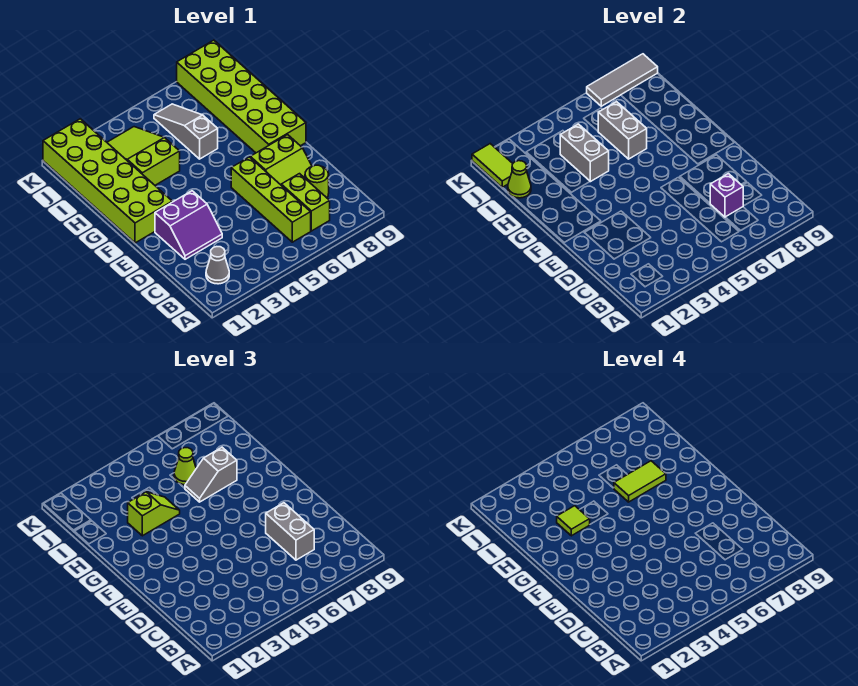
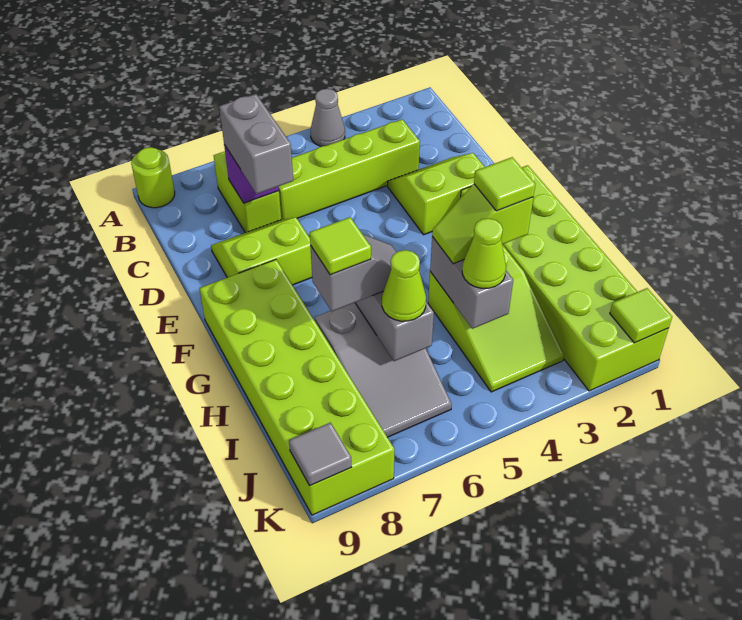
grey cone B2 level 1 -> grey cone A4 level 1
lime brick B6:E6 level 1 -> lime brick C3:C6 level 1
lime round brick C8 level 1 -> lime round brick A9 level 1
purple slope D2:E3 level 1 top E -> lime slope D2:E3 level 1 top E
grey slope H6:J6 level 1 top H -> grey slope H6:J7 level 1 top H
lime tile H6:H7 level 4 -> lime tile H7 level 4
lime cone I1 level 2 -> lime cone I4 level 3
lime tile J1:K1 level 2 -> lime tile K1 level 2
grey tile K7:K9 level 2 -> grey tile K9 level 2

